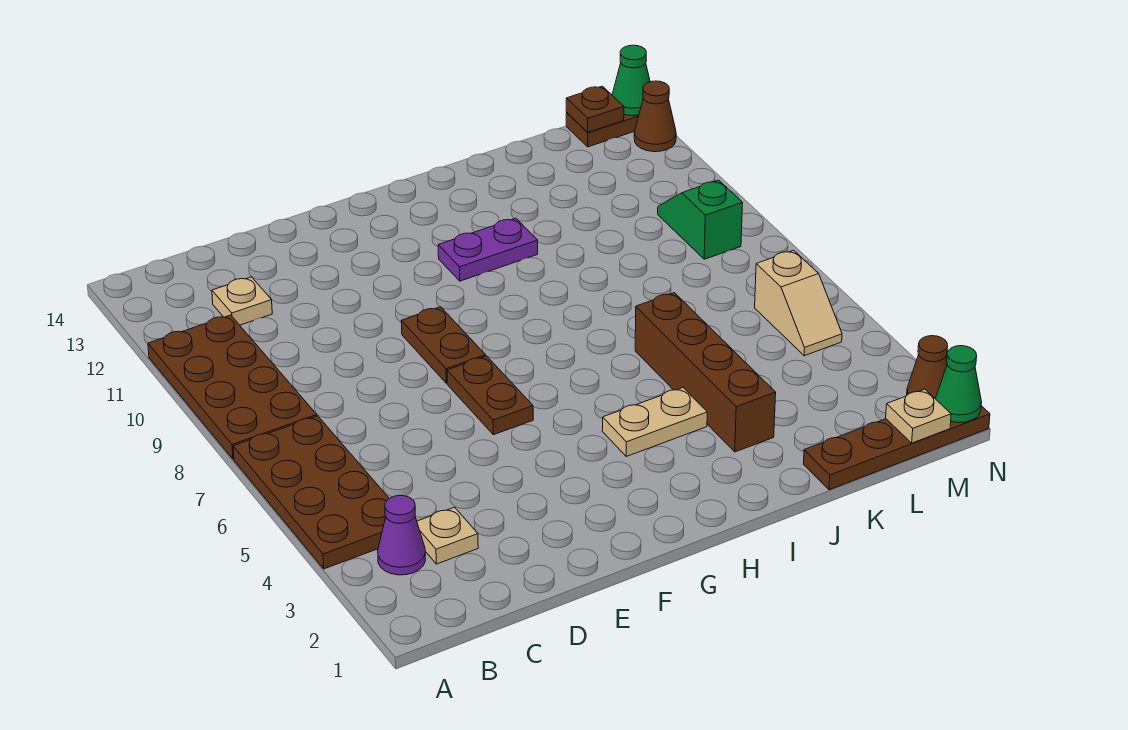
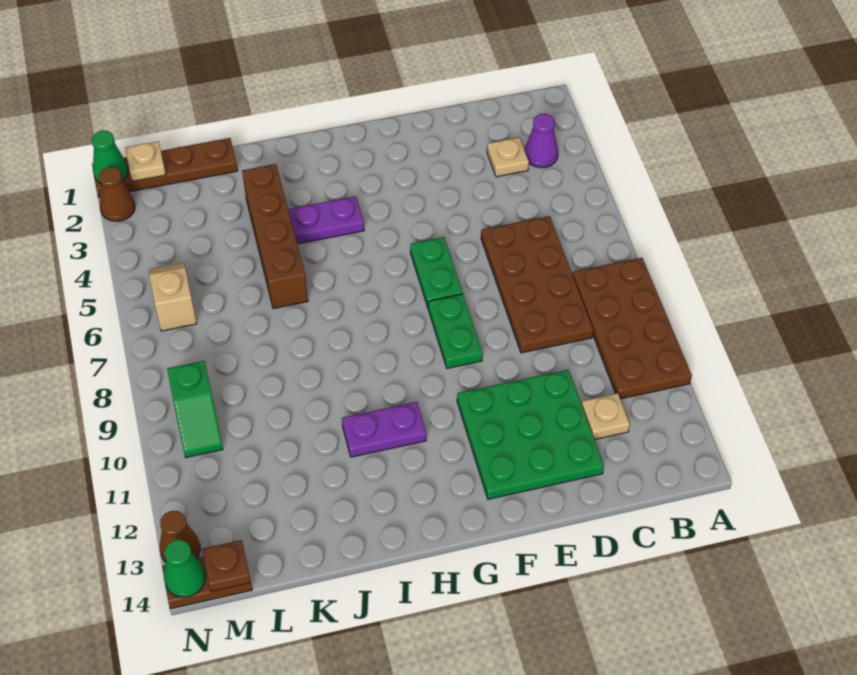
brown plate A4:B7 level 1 -> brown plate C6:D9 level 1
none -> green plate D11:F13 level 1
brown plate F6:F7 level 1 -> green plate F6:F7 level 1
brown plate F8:F9 level 1 -> green plate F8:F9 level 1
tan plate H4:I4 level 1 -> purple plate H4:I4 level 1

